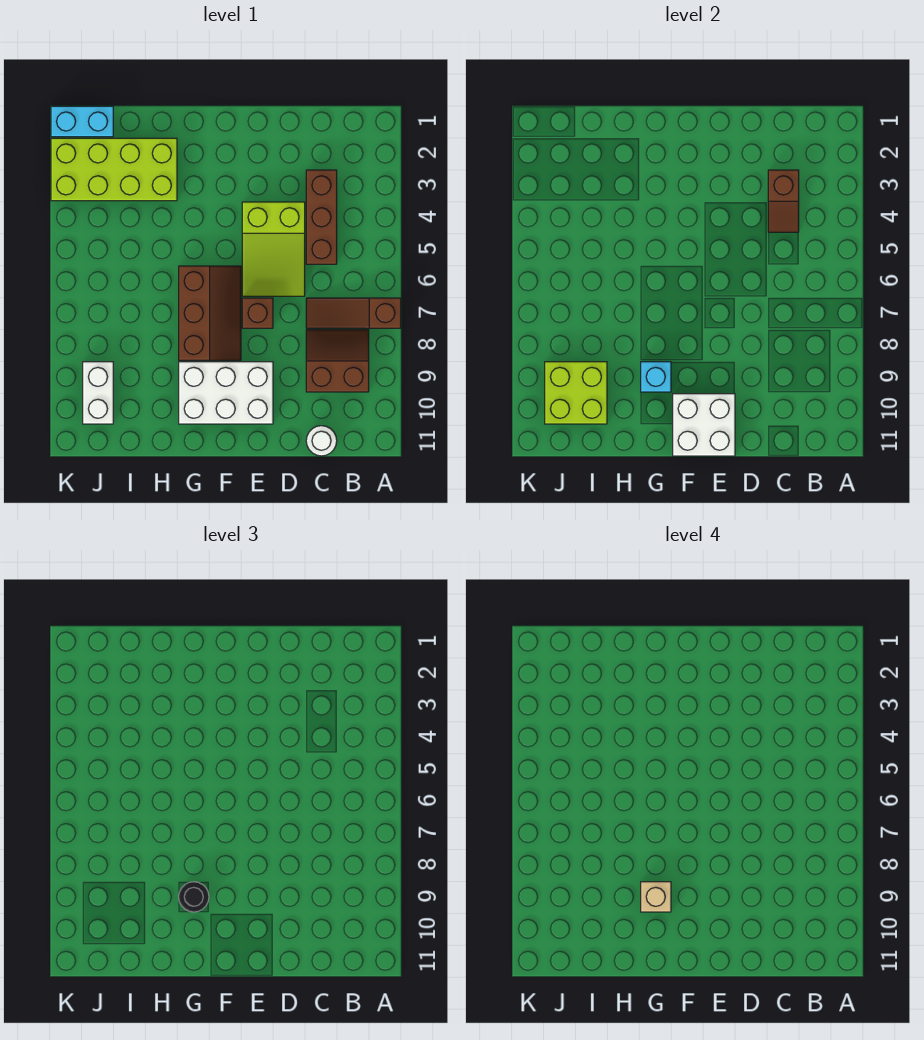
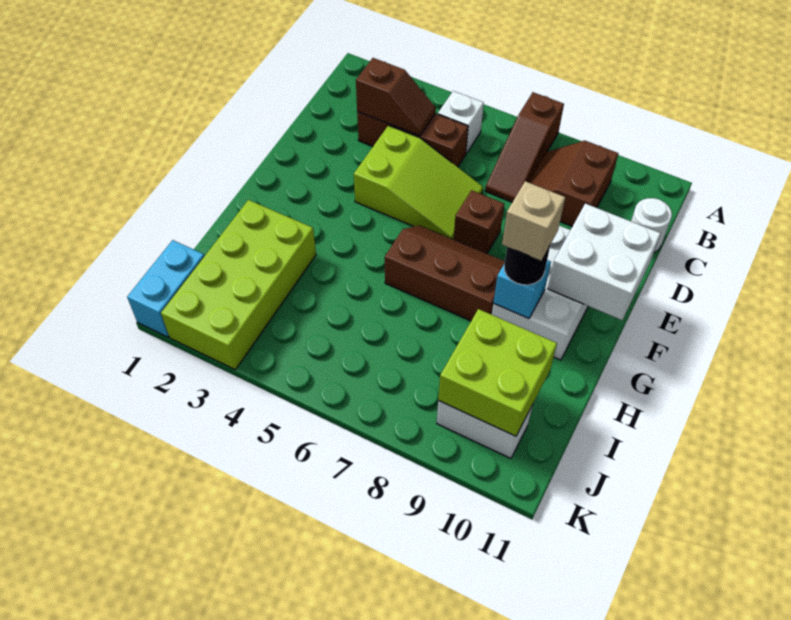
none -> white brick B5 level 1

